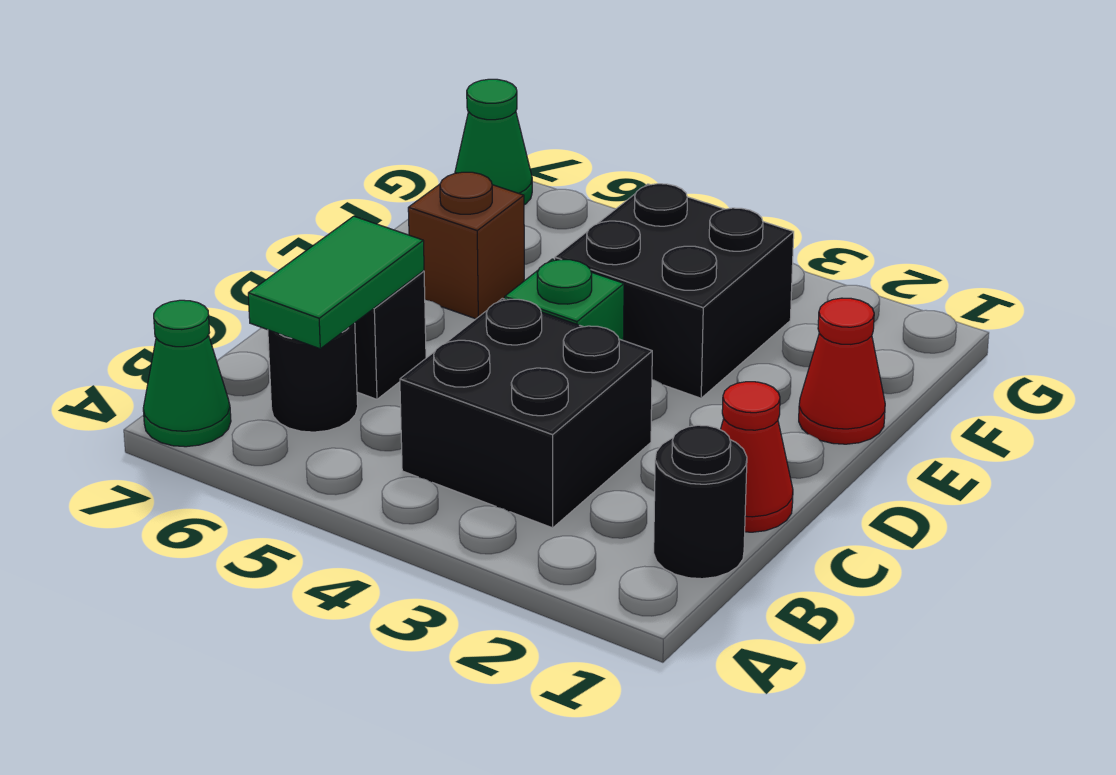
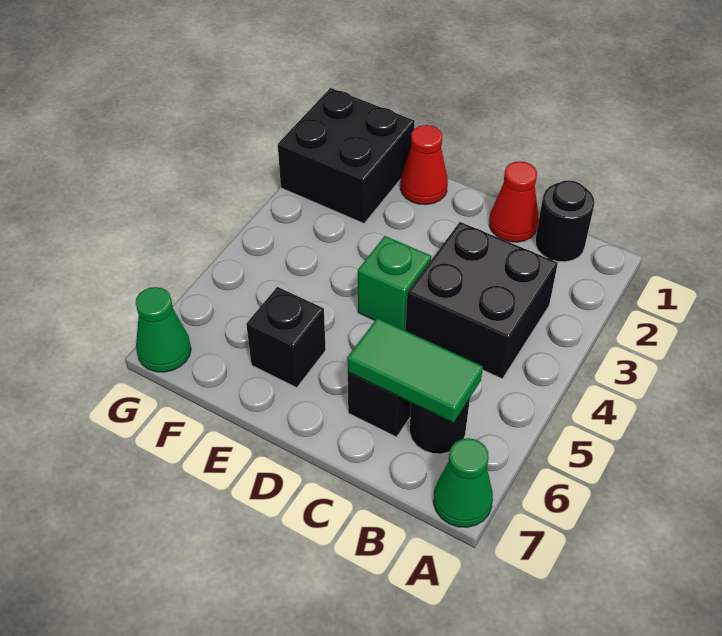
black brick E3:F4 level 1 -> black brick F1:G2 level 1
brown brick E6 level 1 -> black brick E6 level 1

